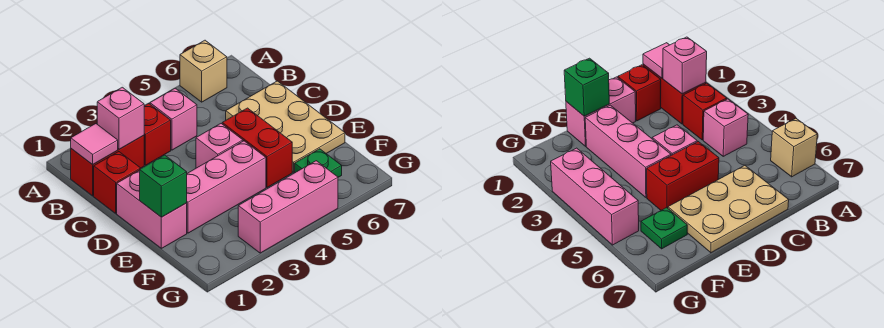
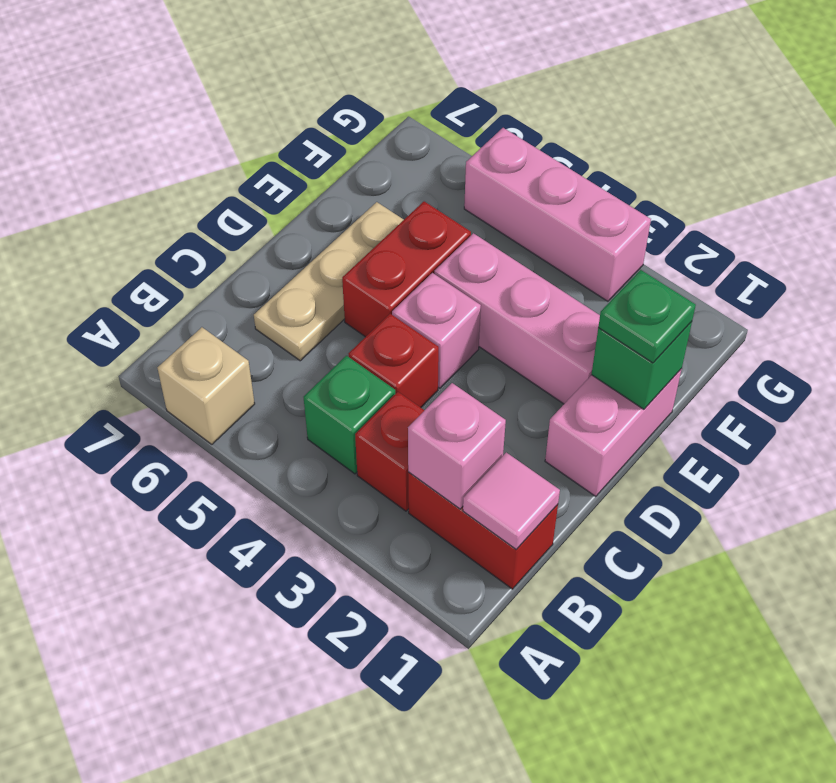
pink brick B4 level 1 -> green brick B4 level 1
red brick C1 level 1 -> red brick C4 level 1
tan plate C6:E7 level 1 -> tan plate C6:E6 level 1
green plate F6 level 1 -> green plate E1 level 3

